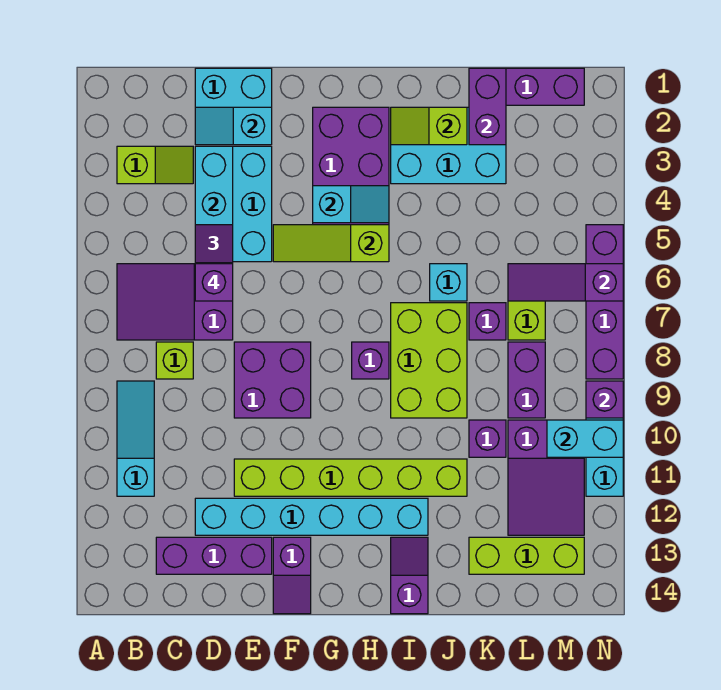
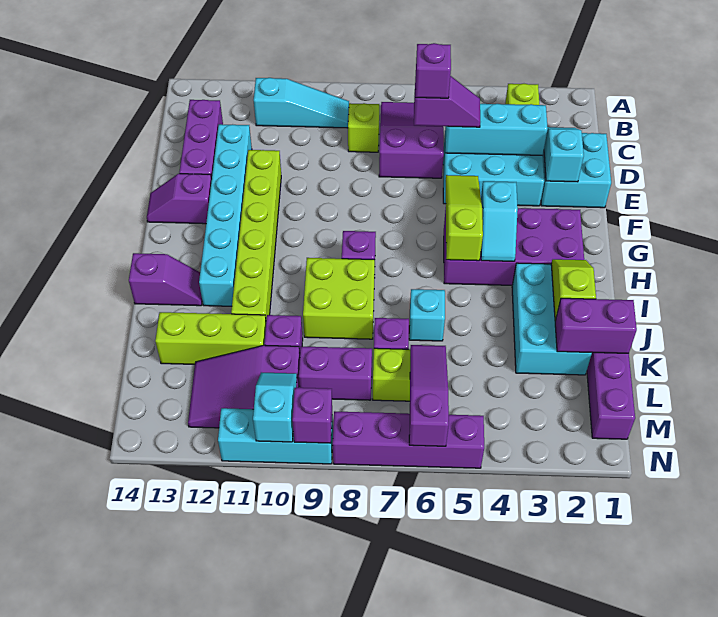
purple brick E8:F9 level 1 -> none
lime brick I7:J9 level 1 -> lime brick I8:J9 level 1
lime brick K13:M13 level 1 -> lime brick K11:K13 level 1
cyan brick M10:N10 level 2 -> cyan slope M10:N10 level 2 top N

